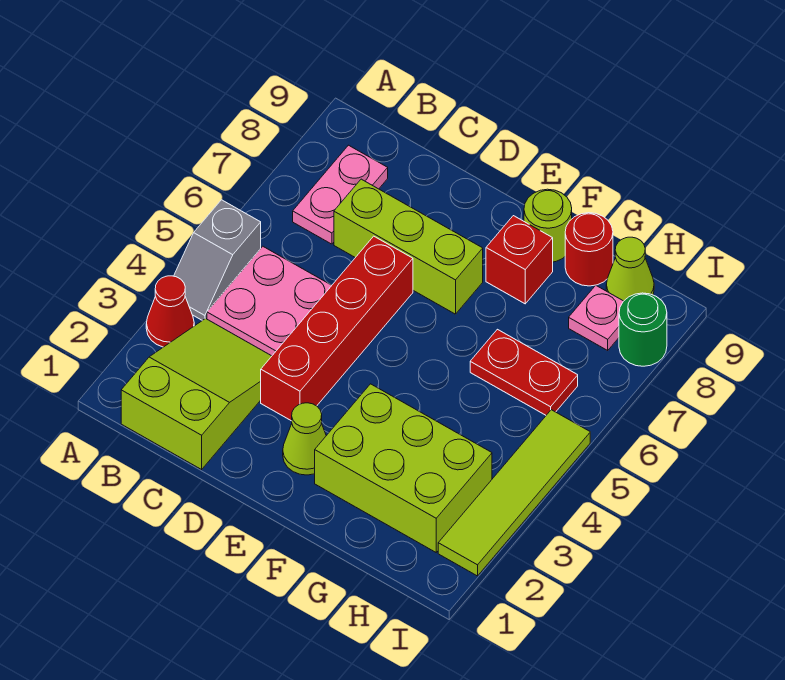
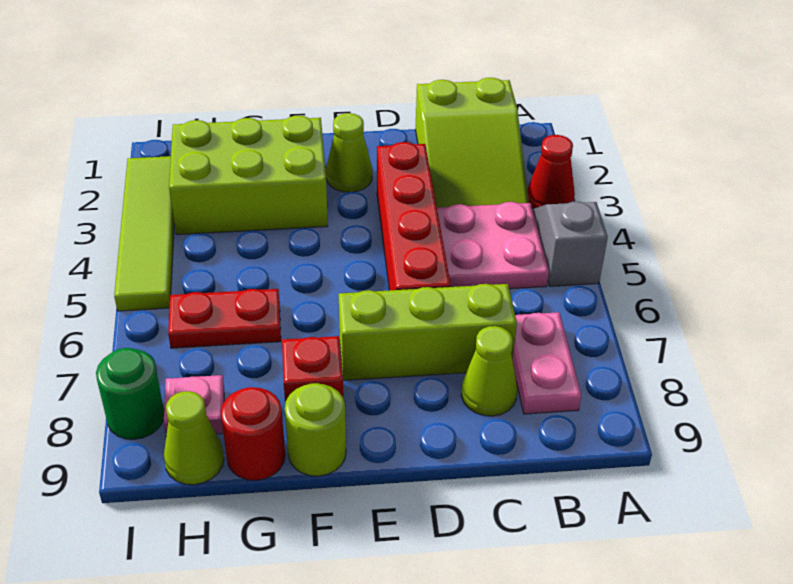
none -> lime cone C8 level 1

